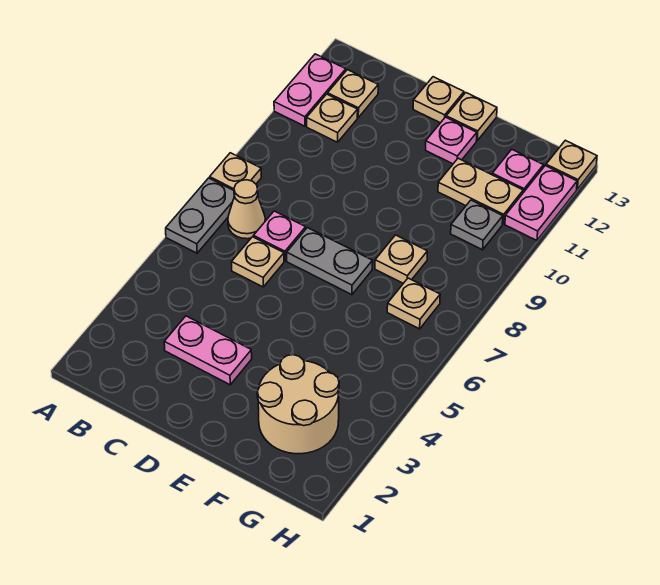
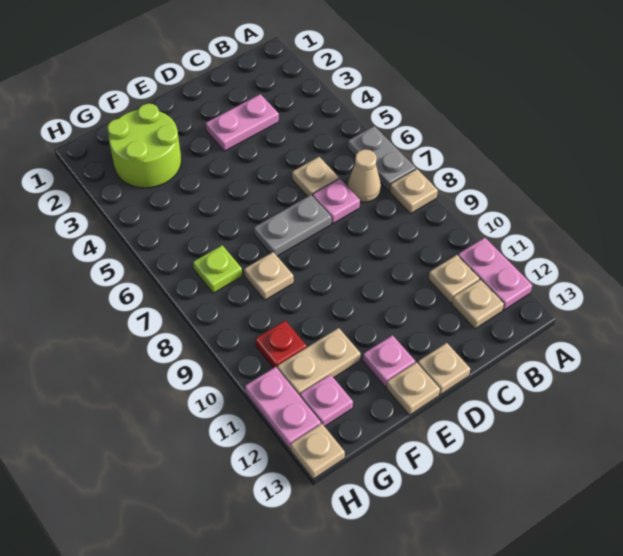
tan round brick F2:G3 level 1 -> lime round brick F2:G3 level 1
tan plate G7 level 1 -> lime plate G7 level 1
grey plate G10 level 1 -> red plate G10 level 1

